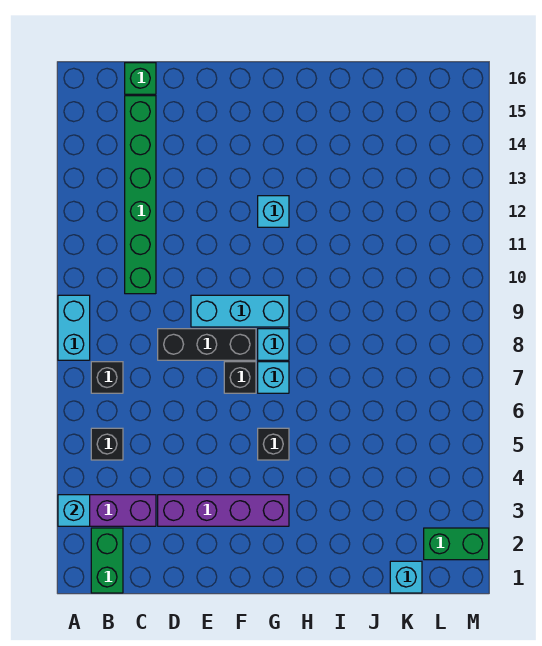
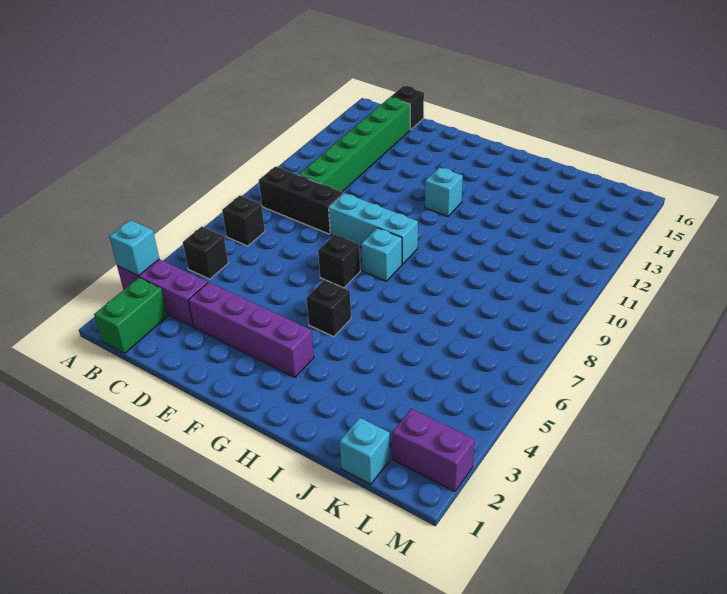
cyan brick A8:A9 level 1 -> none
green brick C16 level 1 -> black brick C16 level 1
black brick D8:F8 level 1 -> black brick B9:D9 level 1
cyan brick G7 level 1 -> none
green brick L2:M2 level 1 -> purple brick L2:M2 level 1

